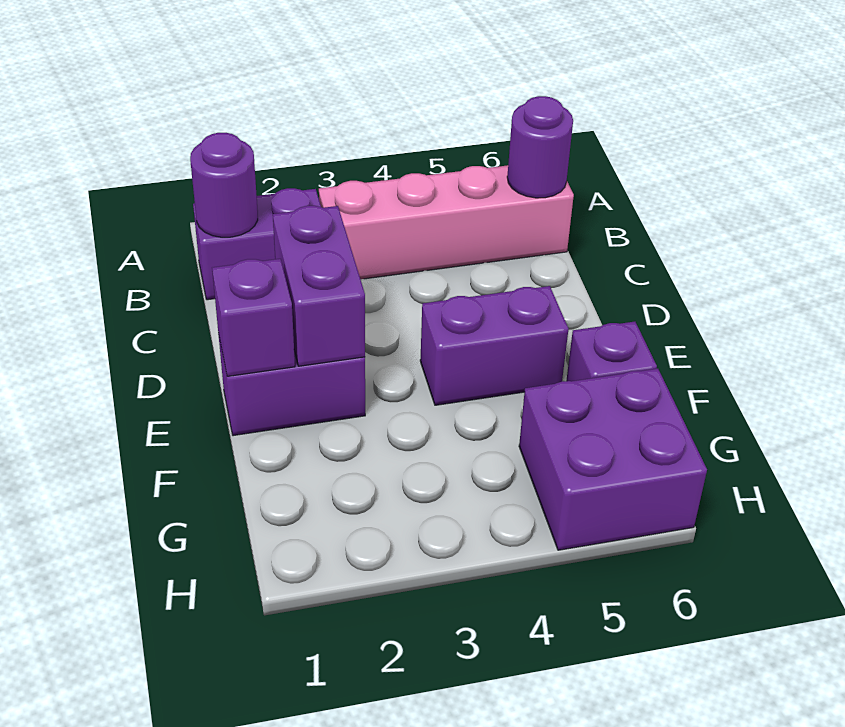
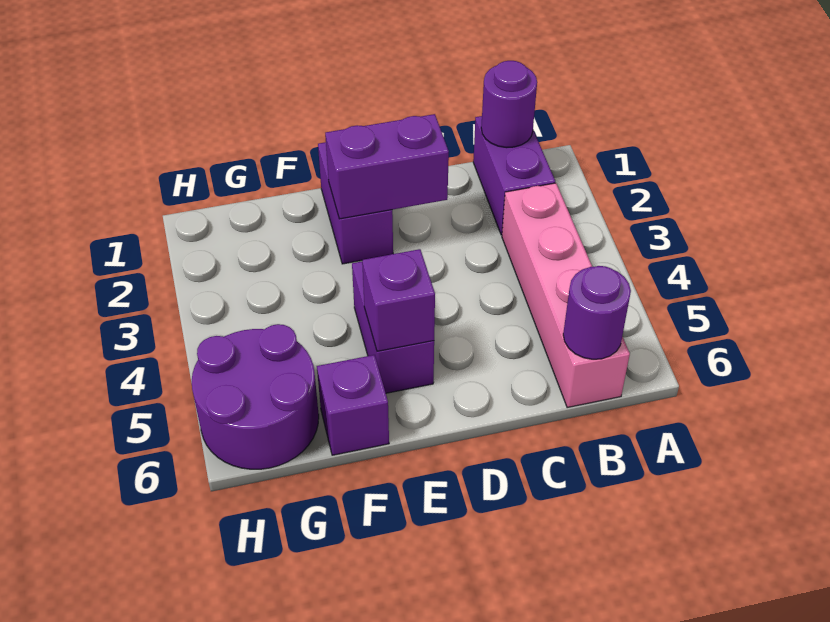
purple brick E1 level 2 -> purple brick E5 level 2
purple brick G5:H6 level 1 -> purple round brick G5:H6 level 1

